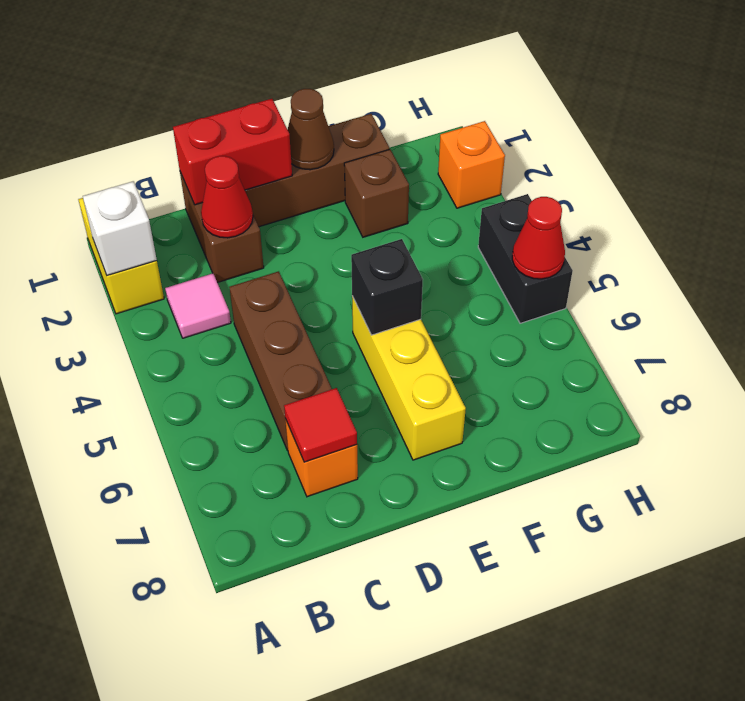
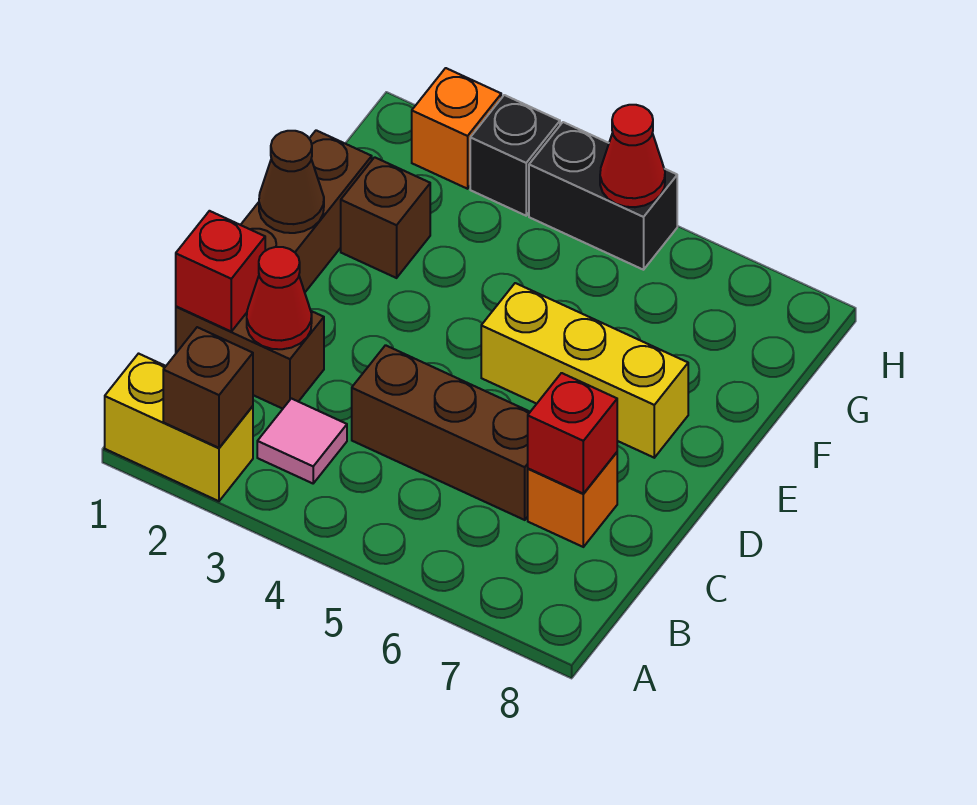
white brick A2 level 2 -> brown brick A2 level 2
red brick C1:D1 level 2 -> red brick C1 level 2
red tile C7 level 2 -> red brick C7 level 2
black brick E5 level 2 -> black brick H3 level 1

